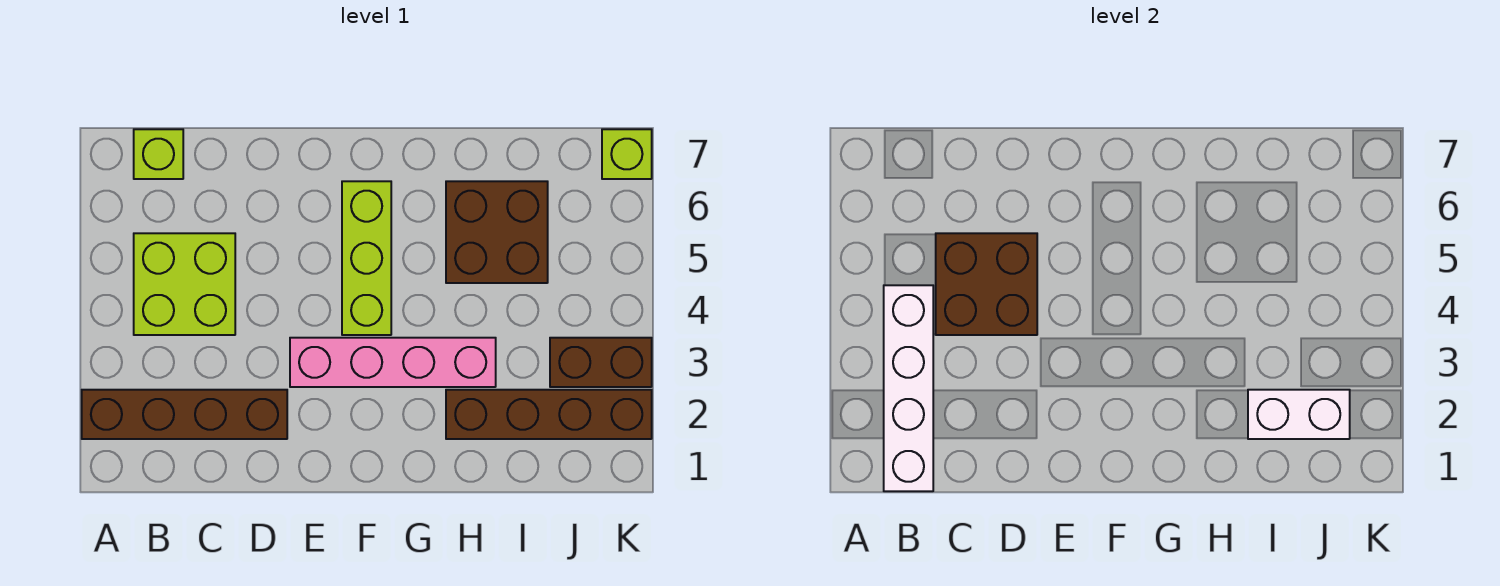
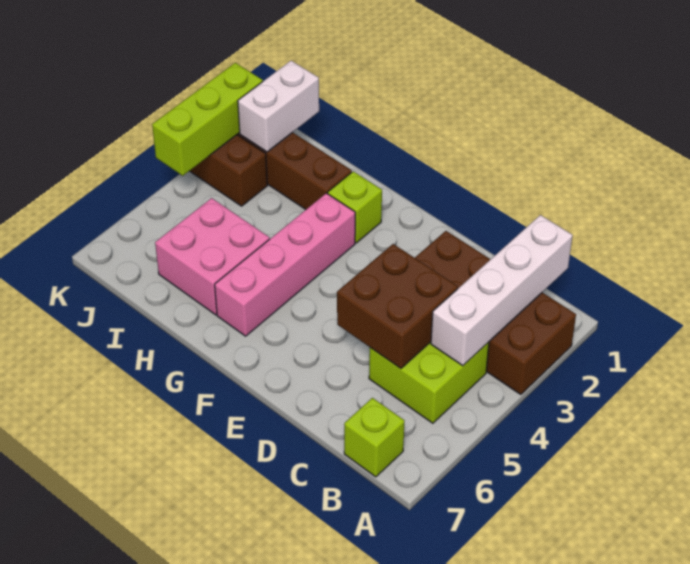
brown brick A2:D2 level 1 -> brown brick A2:D3 level 1
pink brick E3:H3 level 1 -> pink brick G3:G6 level 1
lime brick F4:F6 level 1 -> lime brick K2:K4 level 2
brown brick H5:I6 level 1 -> pink brick H5:I6 level 1
white brick I2:J2 level 2 -> white brick J1:J2 level 2
lime brick K7 level 1 -> lime brick G2 level 1

